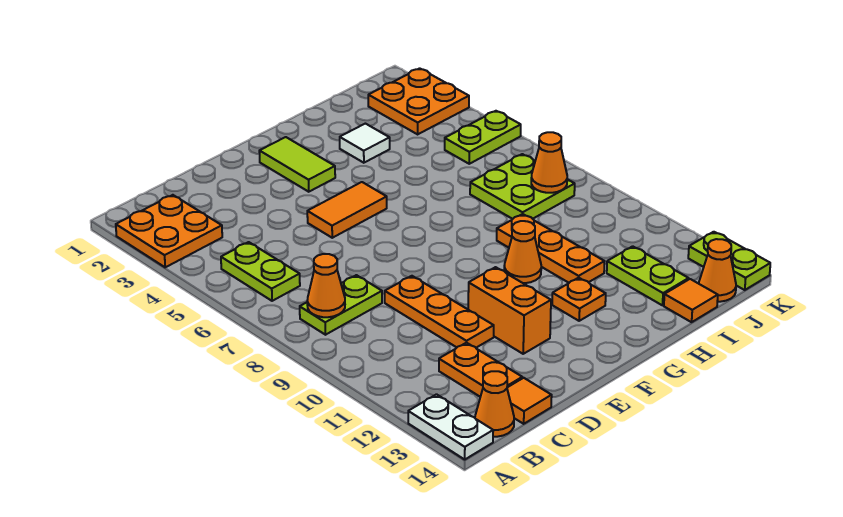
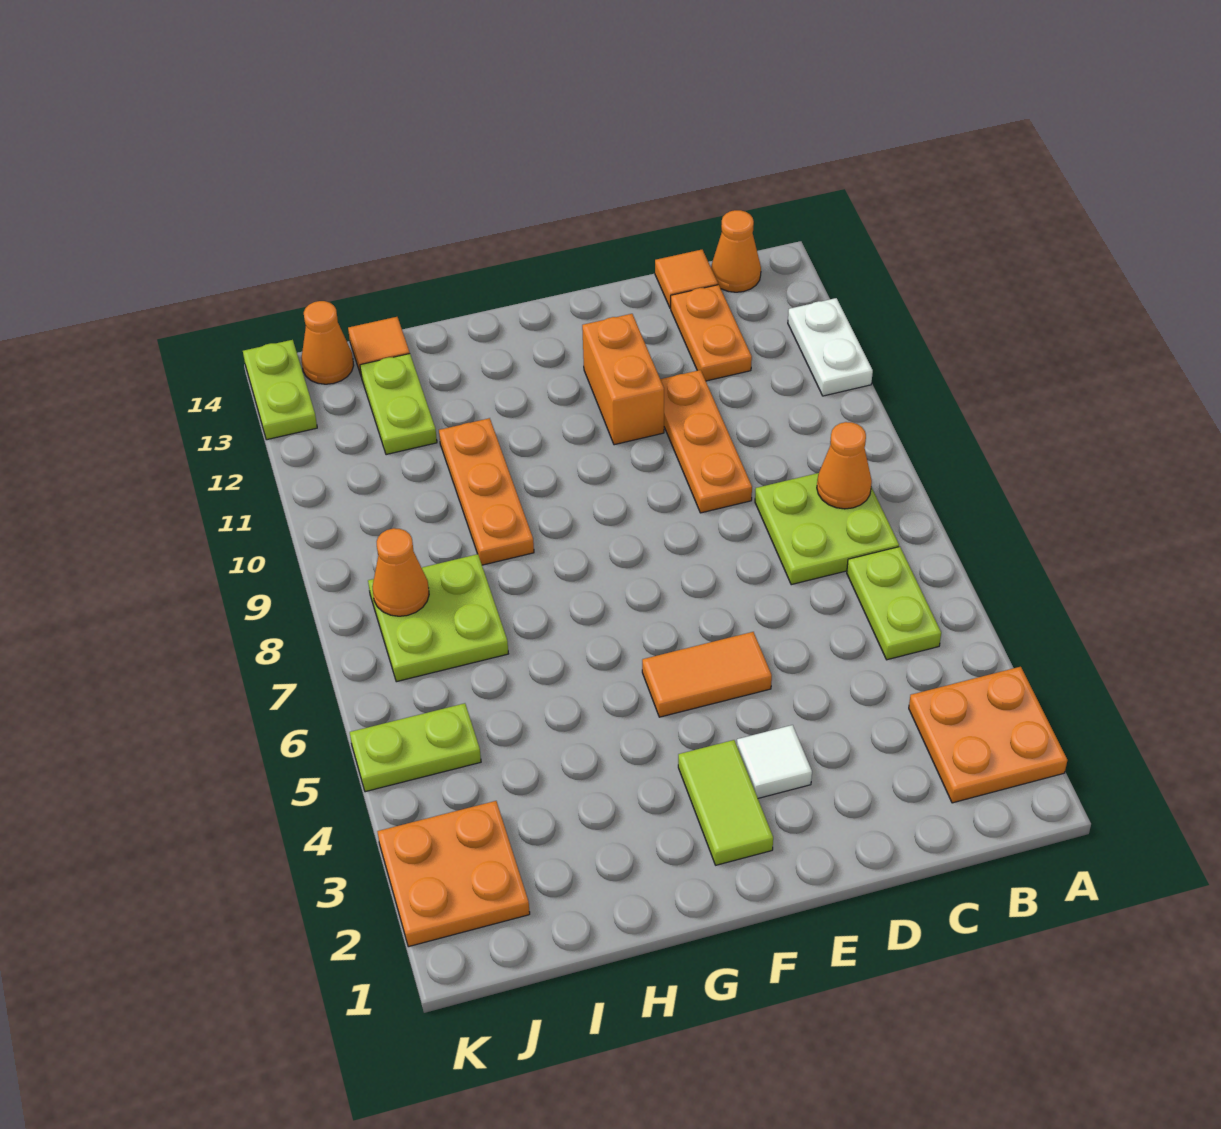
white plate A13:A14 level 1 -> white plate A11:A12 level 1
lime plate B8:C8 level 1 -> lime plate B7:C8 level 1
orange cone G10 level 1 -> none
orange plate G12 level 1 -> none
white tile H3 level 1 -> white tile E3 level 1

